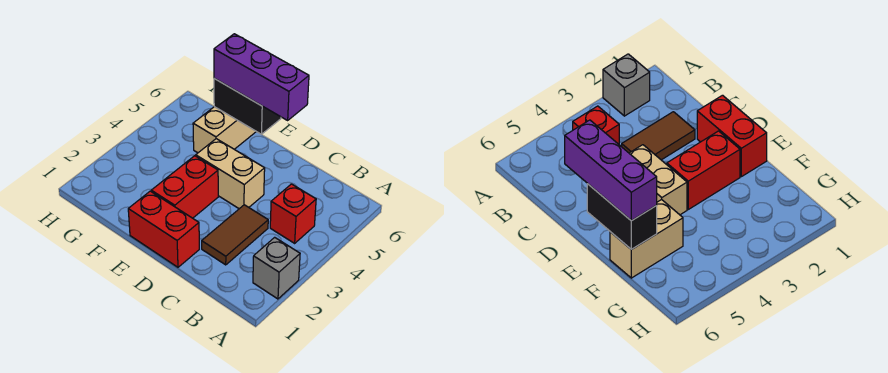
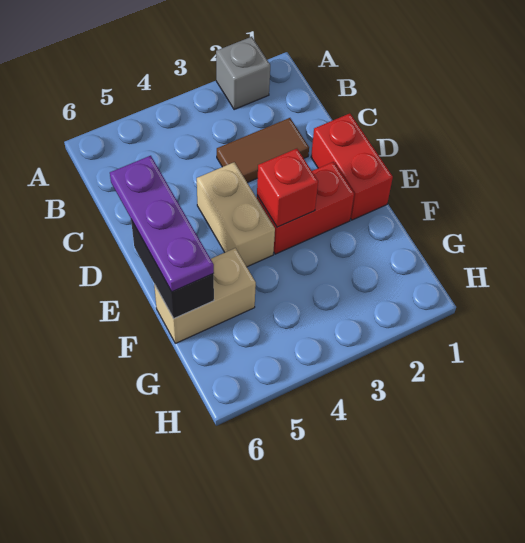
red brick B4 level 1 -> red brick E3 level 2
purple brick D6:F6 level 3 -> purple plate D6:F6 level 3

